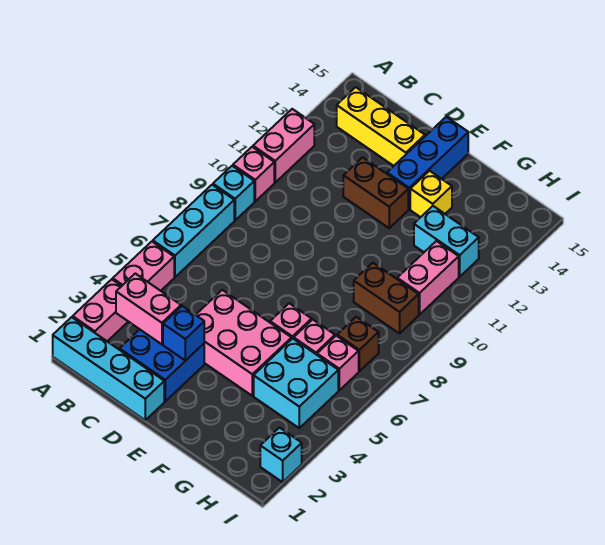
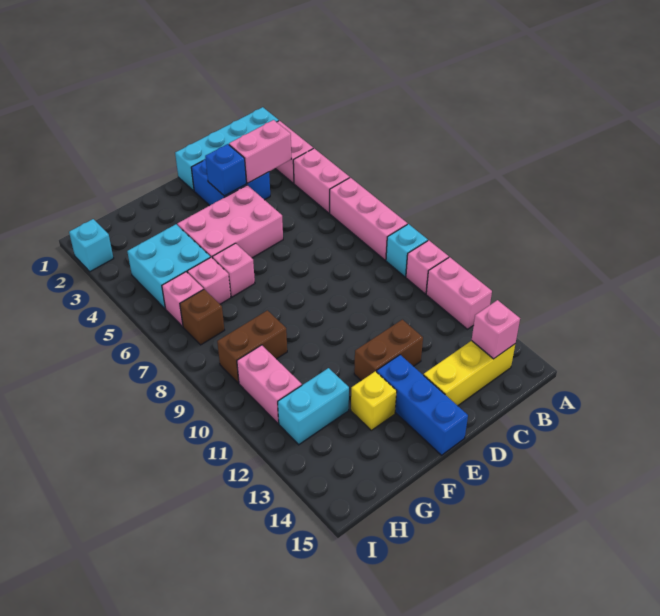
cyan brick A6:A8 level 1 -> pink brick A6:A8 level 1
none -> pink brick B14 level 2

